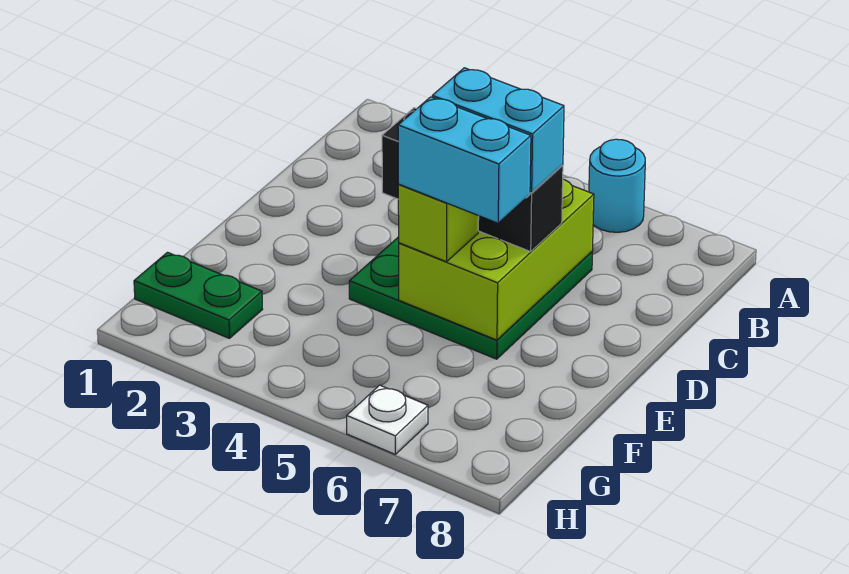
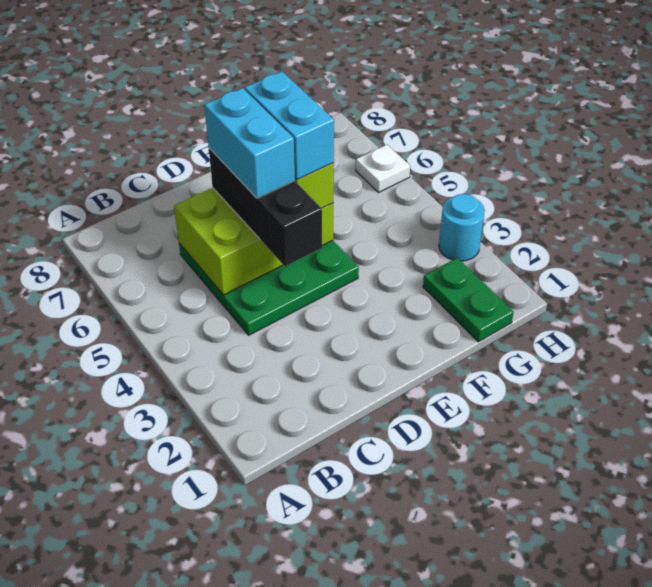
cyan round brick A6 level 1 -> cyan round brick H3 level 1

